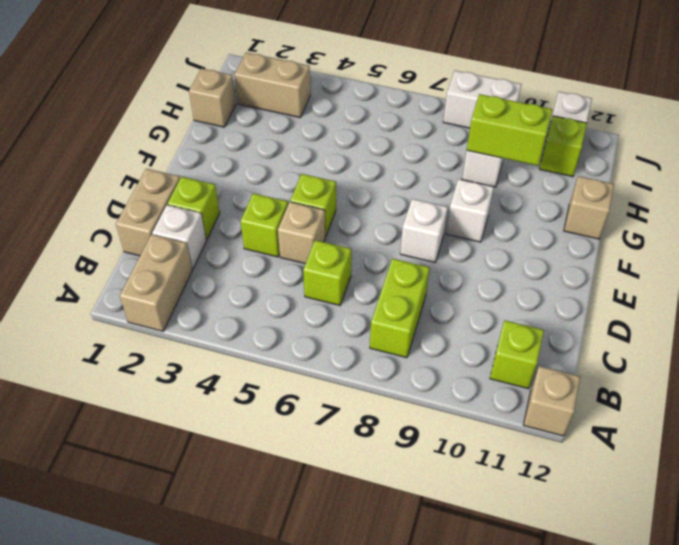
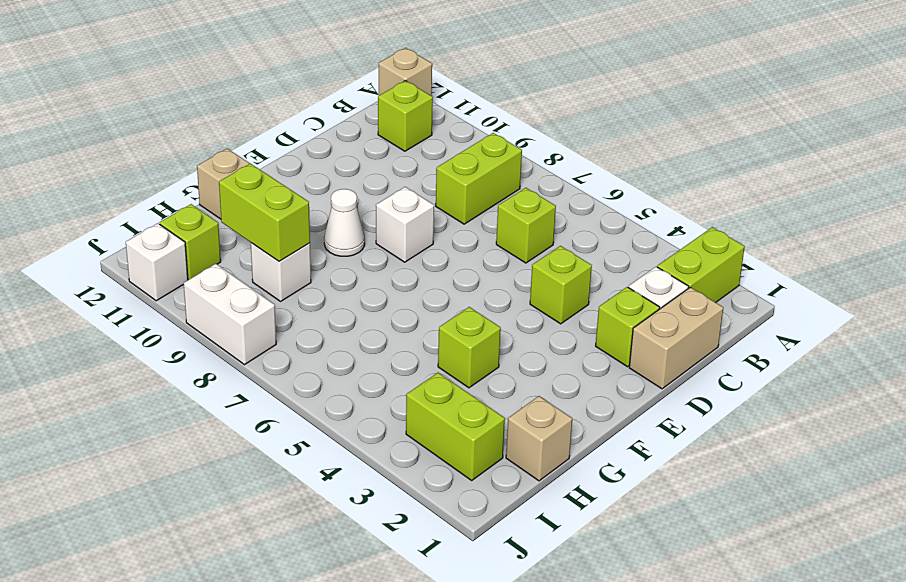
tan brick A2:B2 level 1 -> lime brick A2:B2 level 1
tan brick D5 level 1 -> none
lime brick E5 level 1 -> lime brick G4 level 1
white brick F9 level 1 -> white cone F9 level 1
tan brick I2:I3 level 1 -> lime brick I2:I3 level 1

